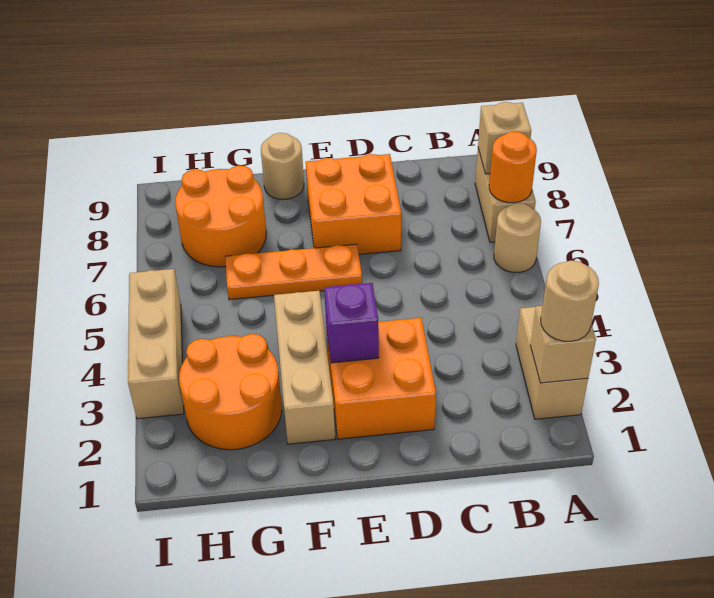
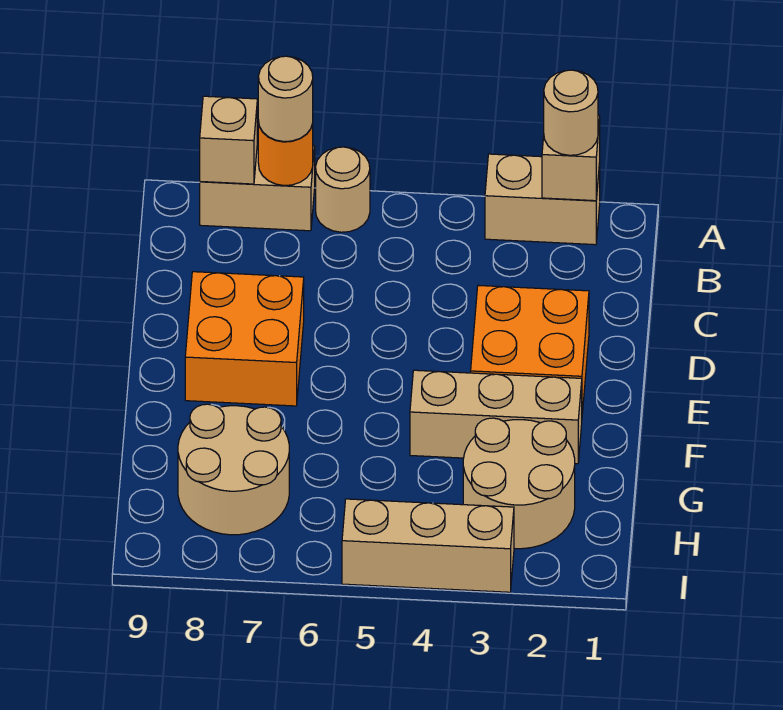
purple brick E3 level 2 -> none
orange plate E6:G6 level 1 -> none
tan round brick F9 level 1 -> tan round brick A7 level 3
orange round brick G2:H3 level 1 -> tan round brick G2:H3 level 1
orange round brick G7:H8 level 1 -> tan round brick G7:H8 level 1

